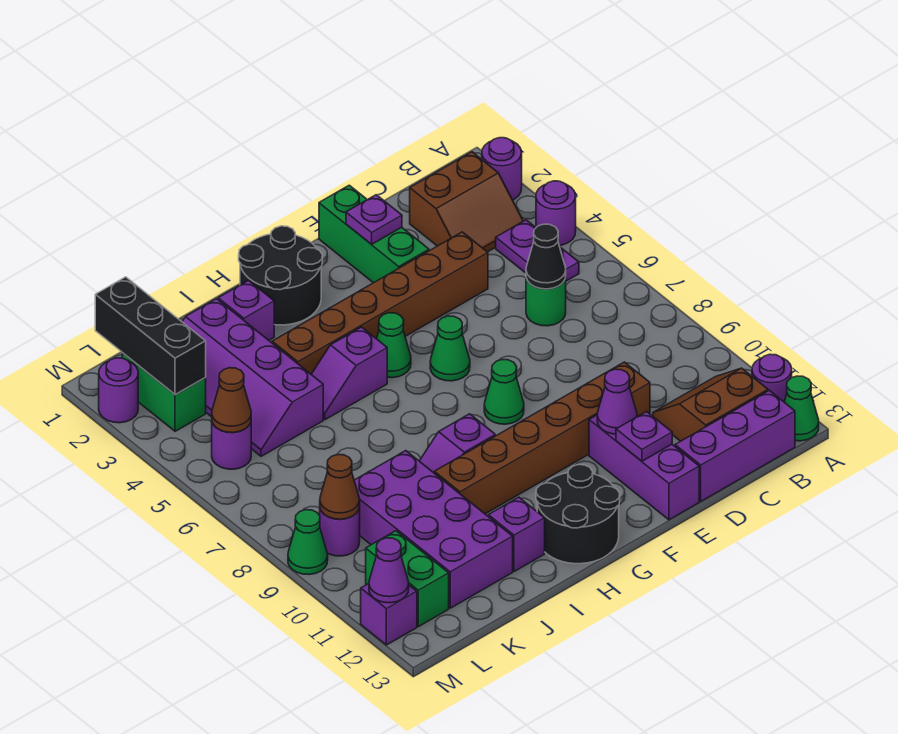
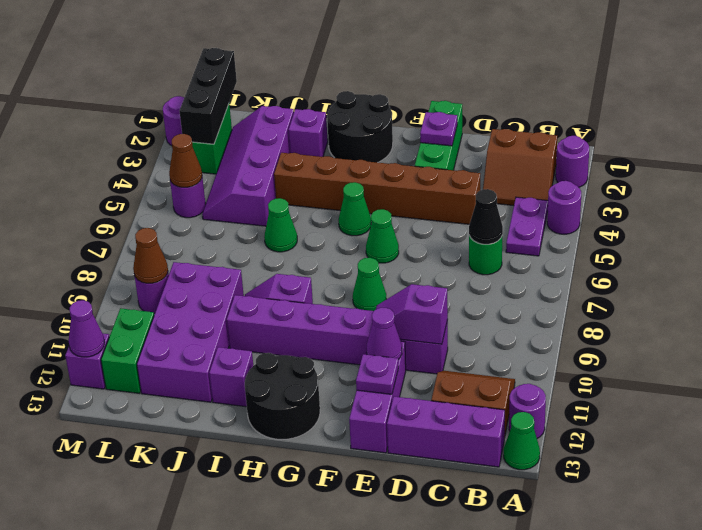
brown brick D10:I10 level 1 -> purple brick D10:I10 level 1
purple slope H5:I5 level 1 top H -> purple slope D10:E10 level 2 top D
green cone M9 level 1 -> green cone I6 level 1

